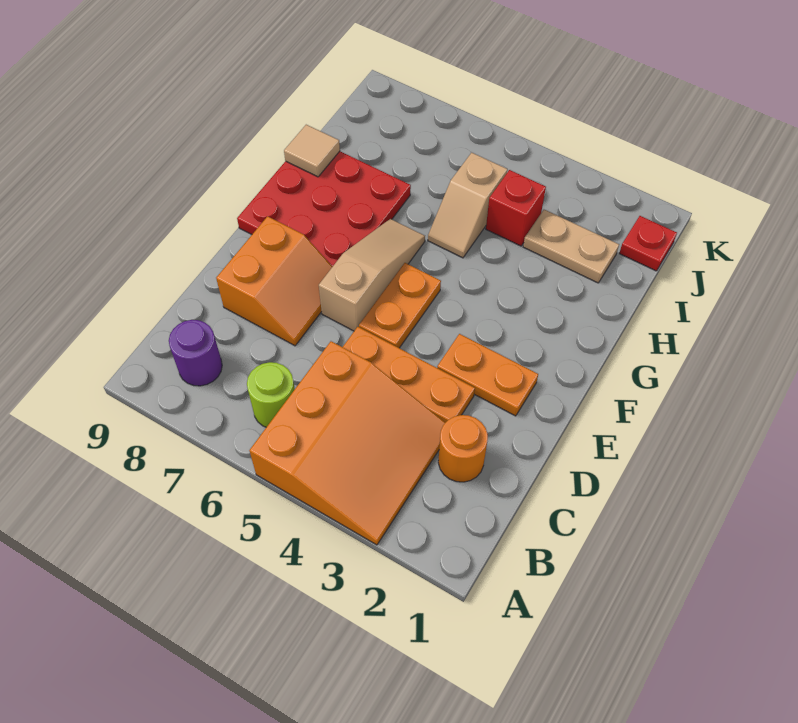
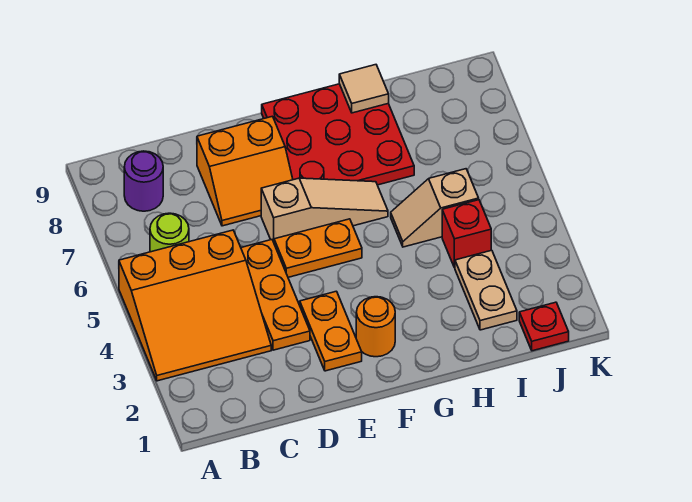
orange round brick C2 level 1 -> orange round brick F2 level 1

